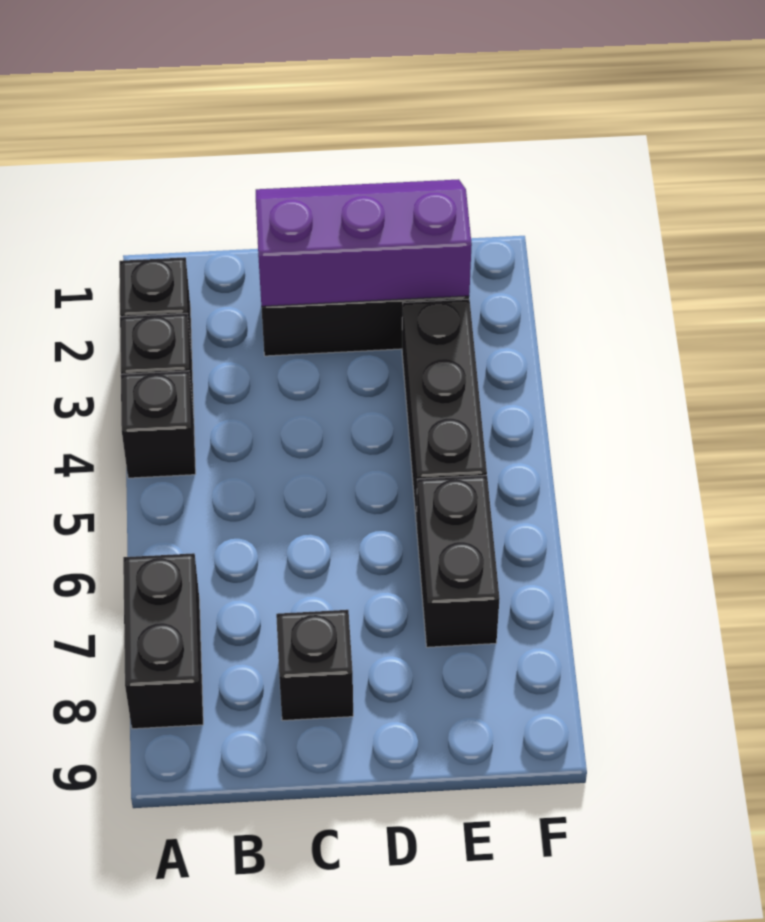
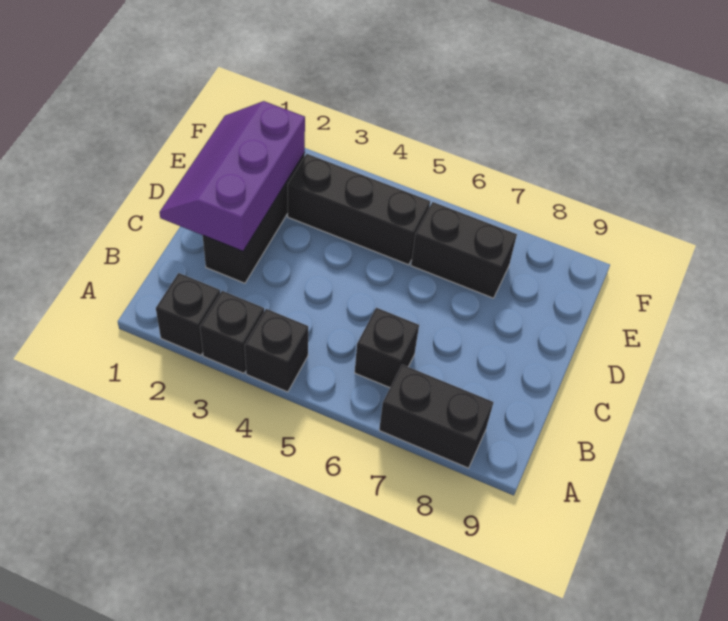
black brick C8 level 1 -> black brick B6 level 1

